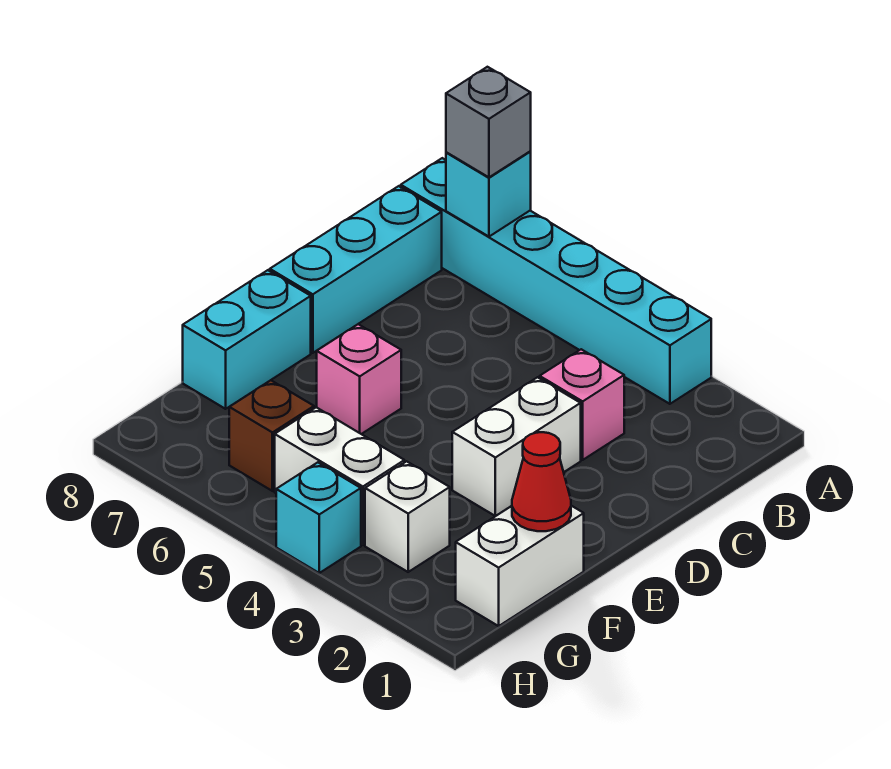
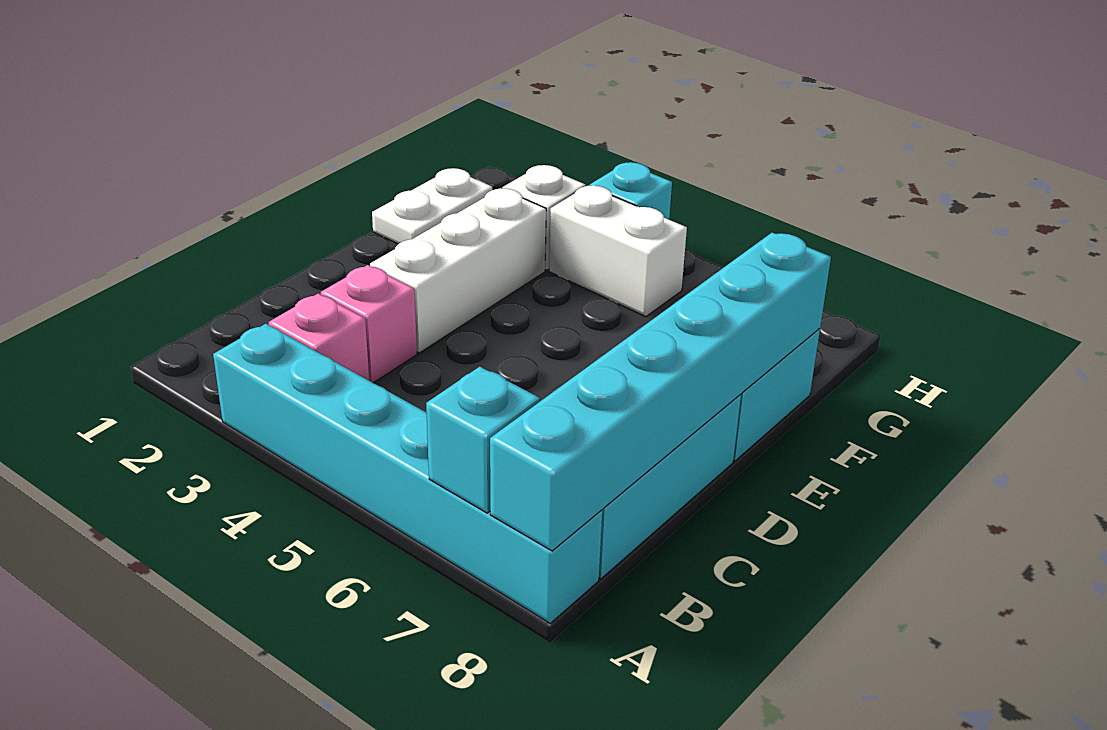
grey brick A7 level 3 -> none
none -> cyan brick A8:F8 level 2
white brick D3:E3 level 1 -> white brick D3:F3 level 1
pink brick E6 level 1 -> pink brick B3 level 1
white brick F1:G1 level 1 -> white plate F1:G1 level 1
red cone F1 level 2 -> none
brown brick G6 level 1 -> none

